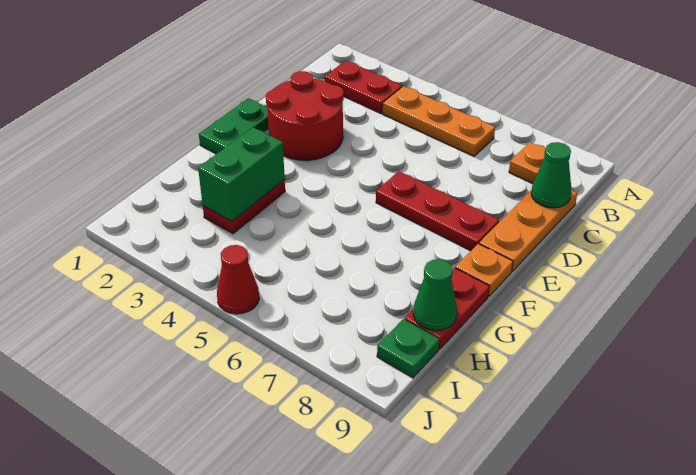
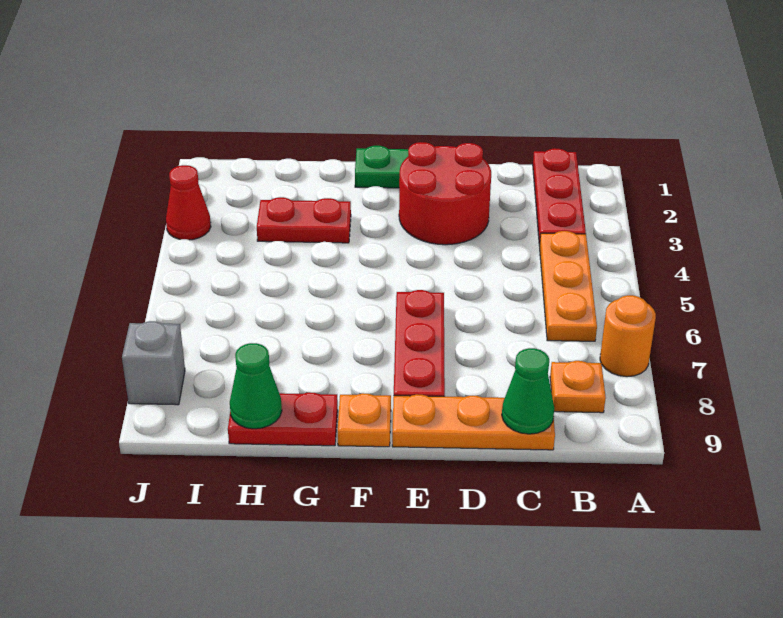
none -> orange round brick A7 level 1
red plate B2:B3 level 1 -> red plate B1:B3 level 1
green brick G3:H3 level 2 -> none
green plate I9 level 1 -> none
red cone J5 level 1 -> red cone J3 level 1
none -> grey brick J8 level 1

